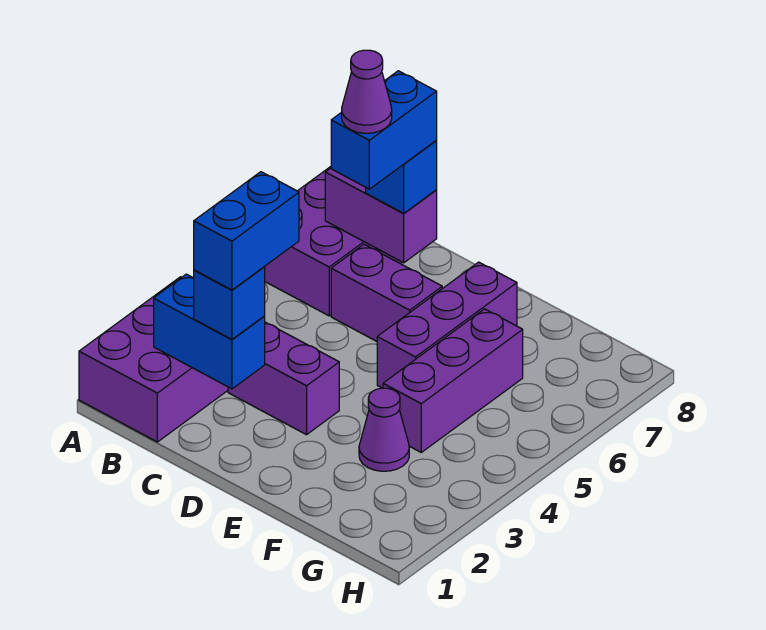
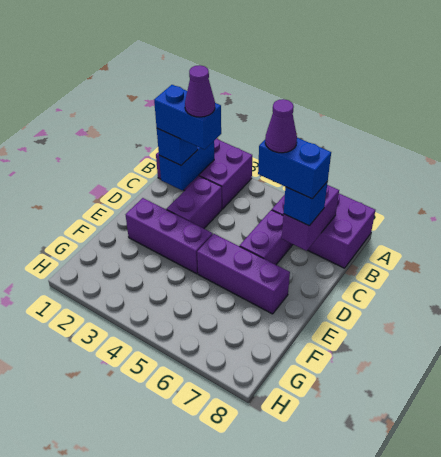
purple cone F3 level 1 -> purple cone C3 level 5
purple brick F4:F6 level 1 -> purple brick E2:E4 level 1

